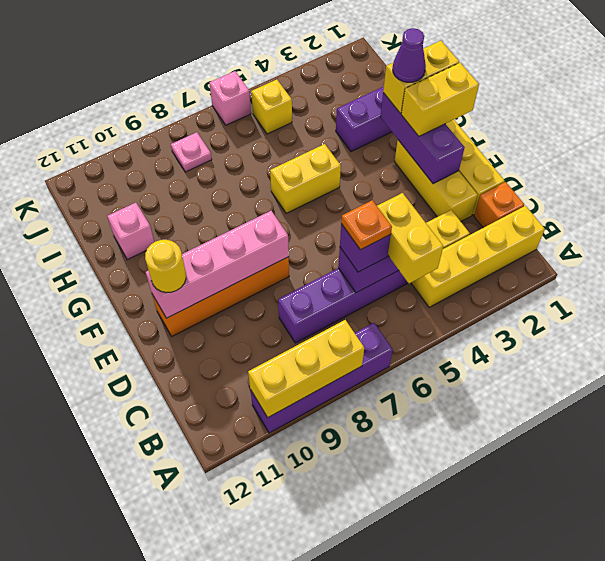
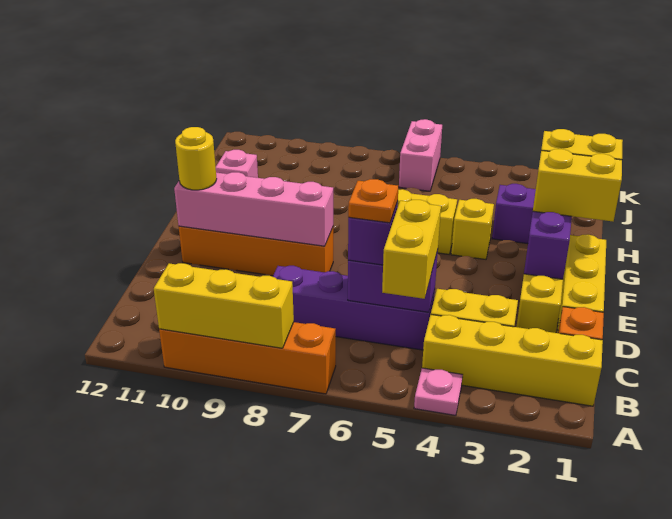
purple brick A7:A10 level 1 -> orange brick A7:A10 level 1
purple cone G2 level 4 -> none
yellow brick J5 level 1 -> yellow brick G4 level 1
pink plate J8 level 1 -> pink plate A4 level 1
pink brick K6 level 1 -> pink brick J6:K6 level 1

